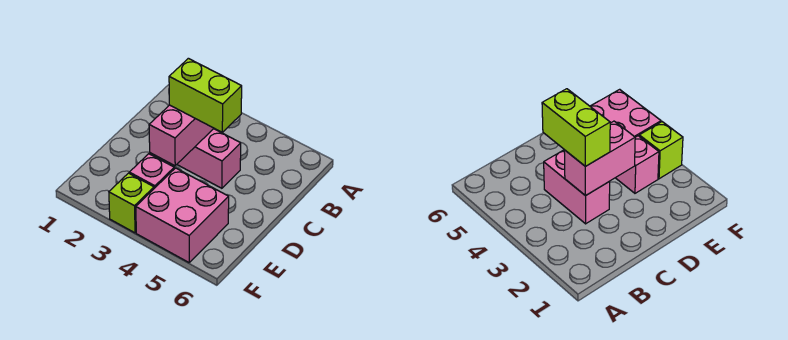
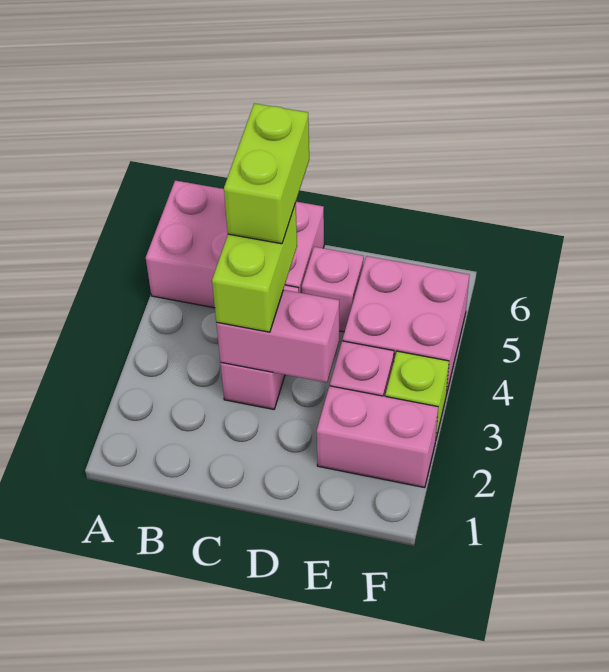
none -> pink brick A5:C6 level 1
none -> lime brick C4:C5 level 4
none -> pink brick D5 level 1
none -> pink brick E2:F2 level 1

